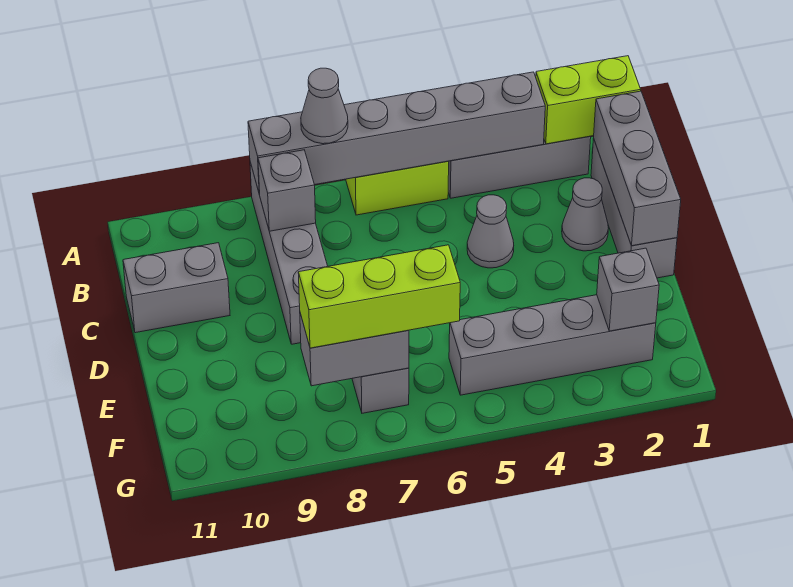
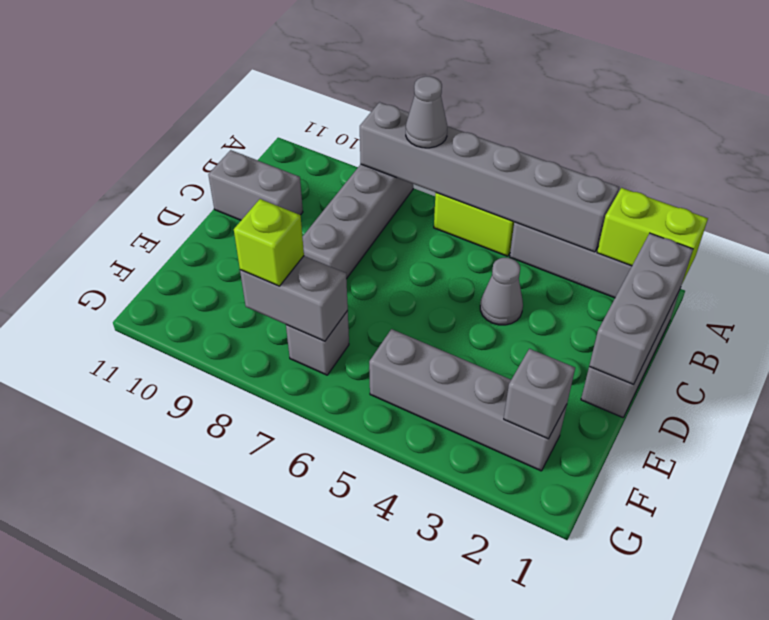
grey brick B8 level 2 -> none
grey cone C2 level 1 -> none
lime brick F6:F8 level 3 -> lime brick F8 level 3

